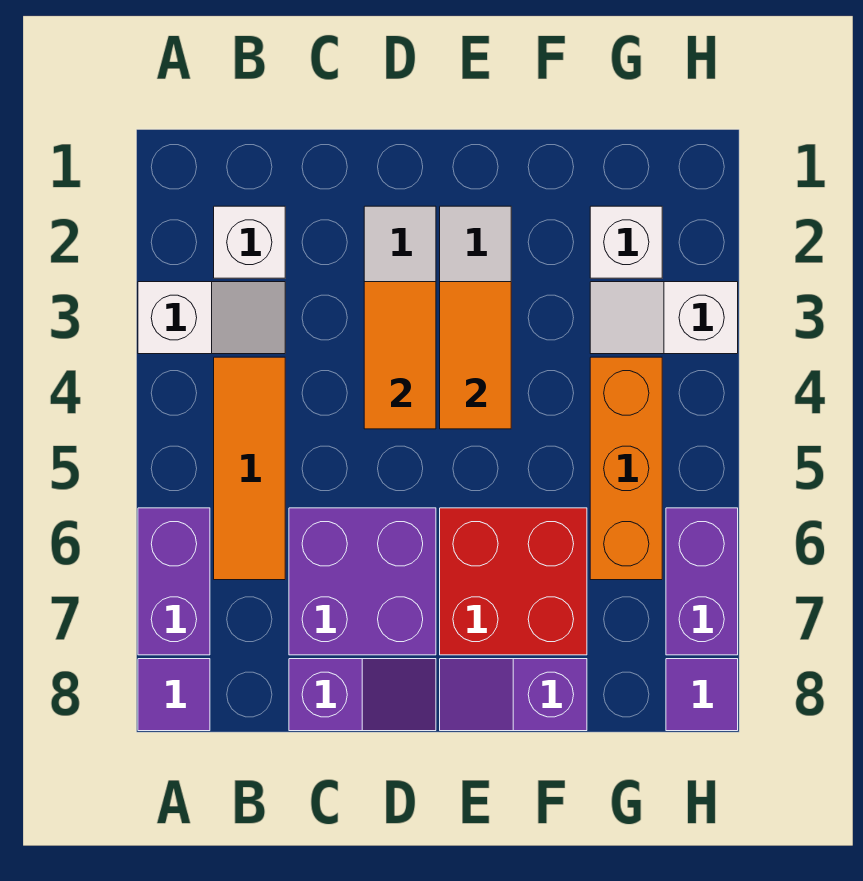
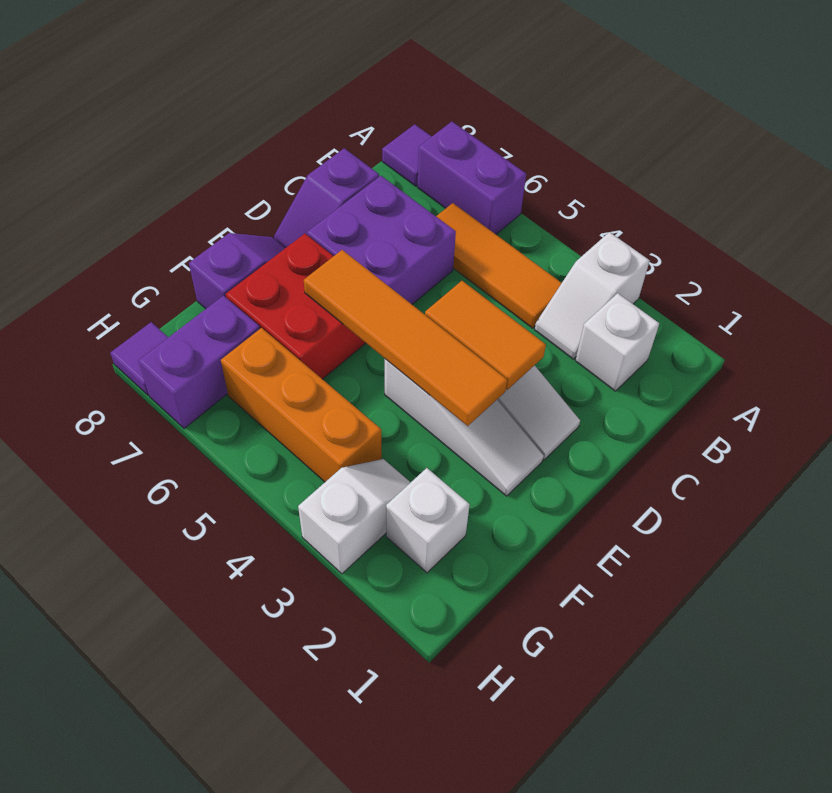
orange tile E3:E4 level 2 -> orange tile E3:E6 level 2
purple brick H6:H7 level 1 -> purple brick G7:H7 level 1

